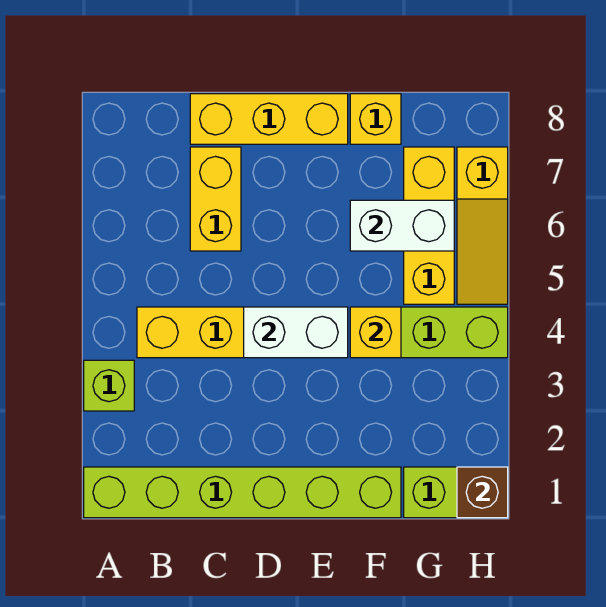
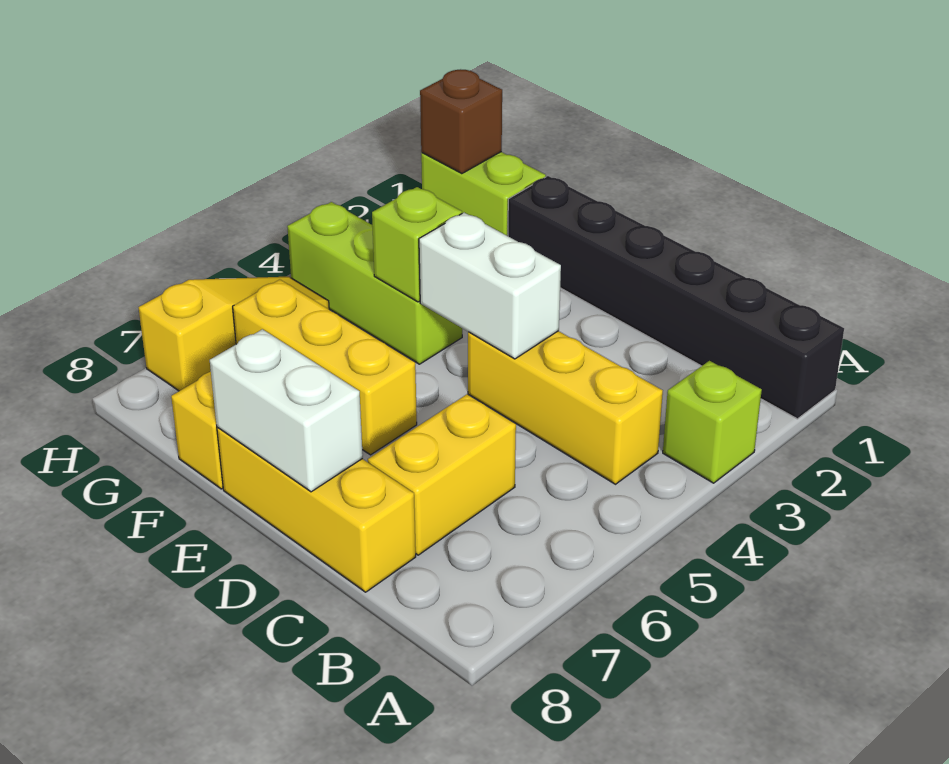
lime brick A1:F1 level 1 -> black brick A1:F1 level 1
yellow brick F4 level 2 -> lime brick F4 level 2
white brick F6:G6 level 2 -> white brick D8:E8 level 2
yellow brick G5:G7 level 1 -> yellow brick E6:G6 level 1

